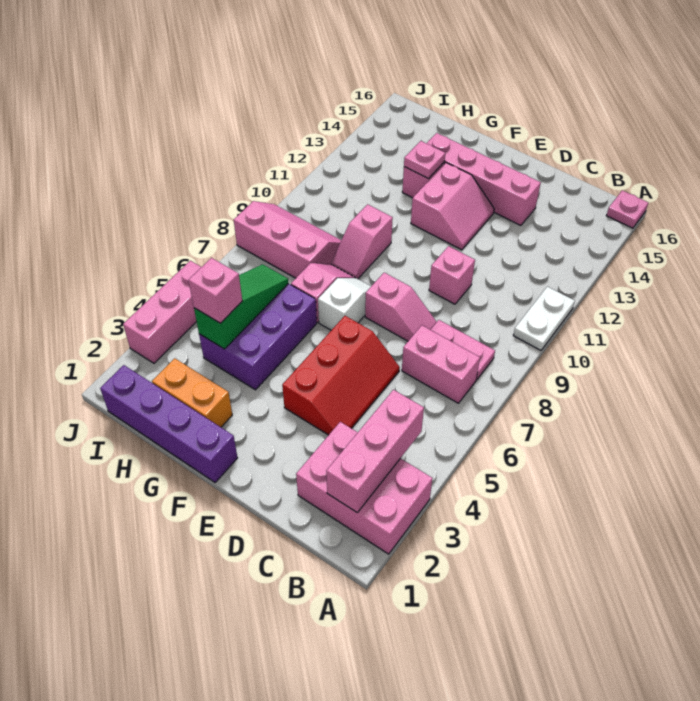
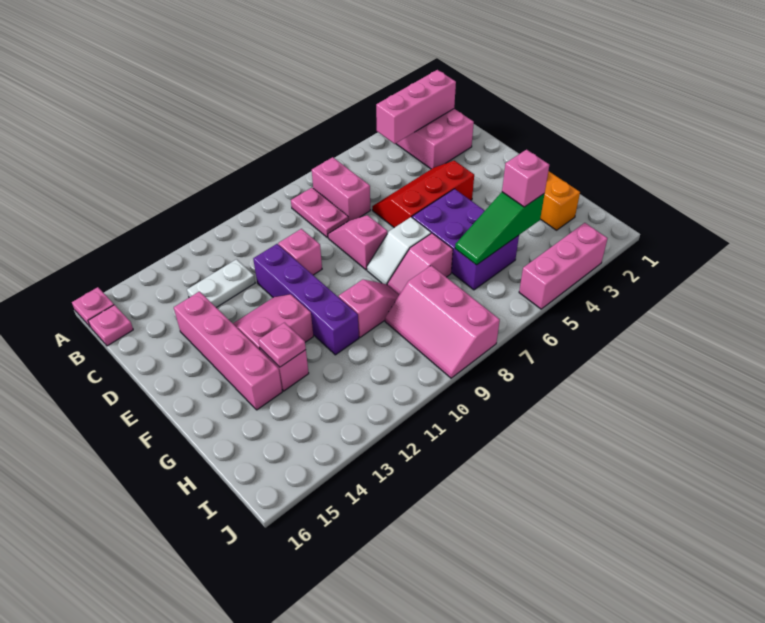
white plate A10:A11 level 1 -> white plate C12:C13 level 1
none -> pink plate B16 level 1
purple brick F1:I1 level 1 -> purple brick D11:G11 level 1
purple brick G4:H6 level 1 -> purple brick F5:H6 level 1

